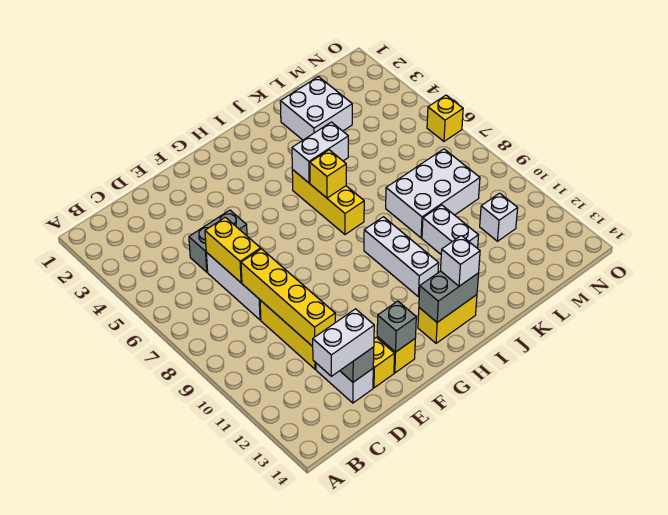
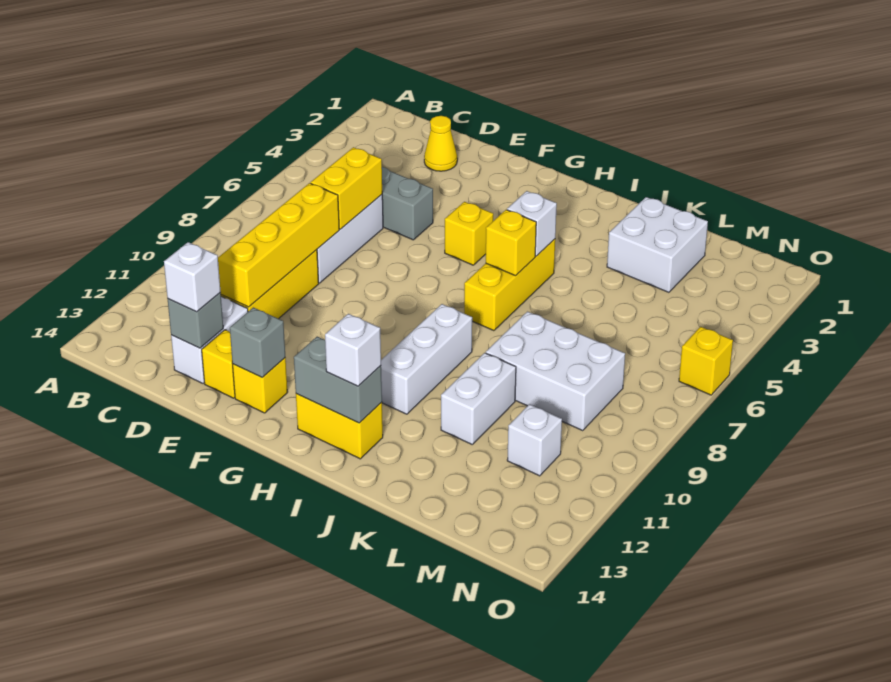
white brick C13:D13 level 3 -> white brick D13 level 3
none -> yellow cone D2 level 1
none -> yellow brick G5 level 1
white brick I5:J5 level 2 -> white brick I5 level 2

